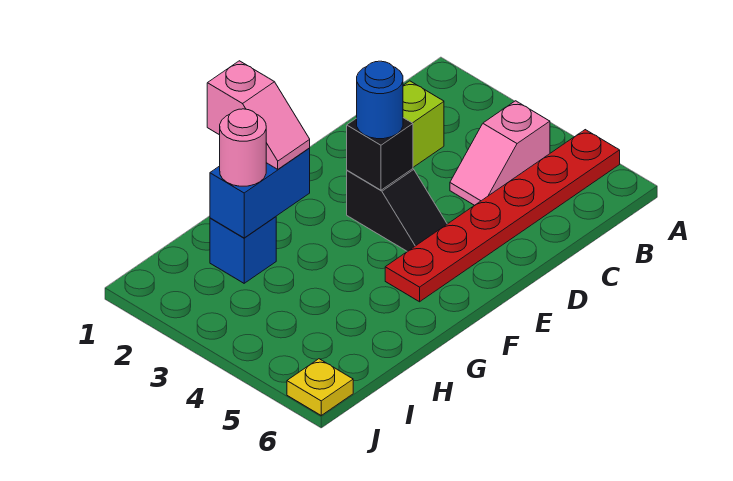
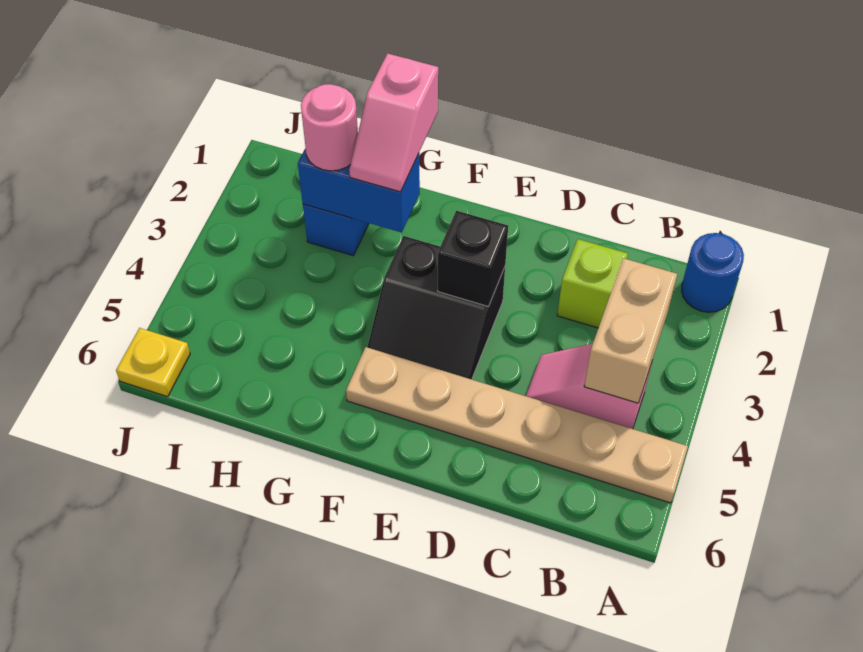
red plate A5:F5 level 1 -> tan plate A5:F5 level 1
none -> tan brick B3:B4 level 2
black slope E3:E4 level 1 top 3 -> black slope E3:F4 level 1 top 3
blue round brick E3 level 3 -> blue round brick A1 level 1

